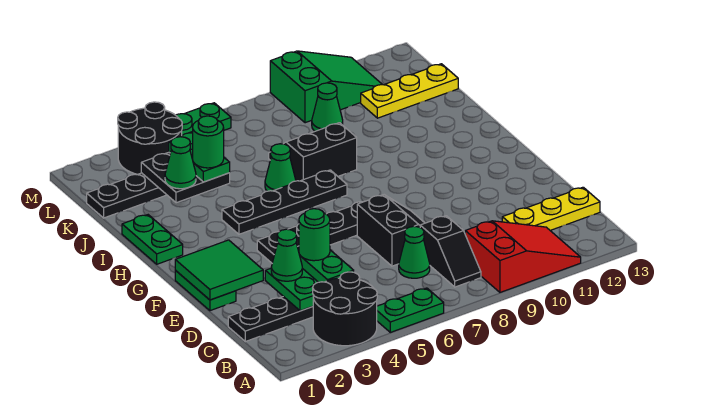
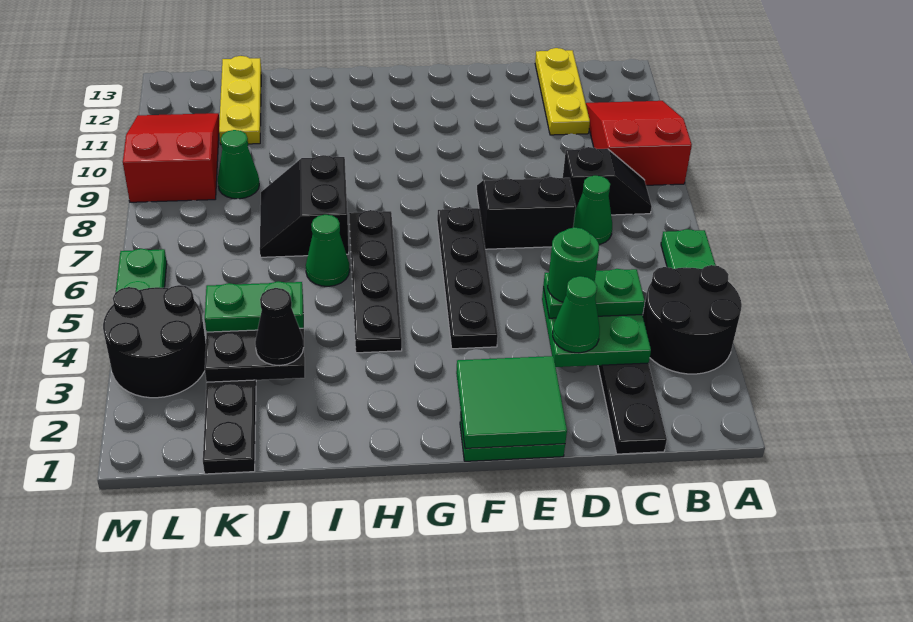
green plate H1:I1 level 1 -> none
green cone J3 level 3 -> black cone J3 level 3
green round brick J4 level 4 -> none
green slope L9:M11 level 1 top 9 -> red slope L9:M11 level 1 top 9

